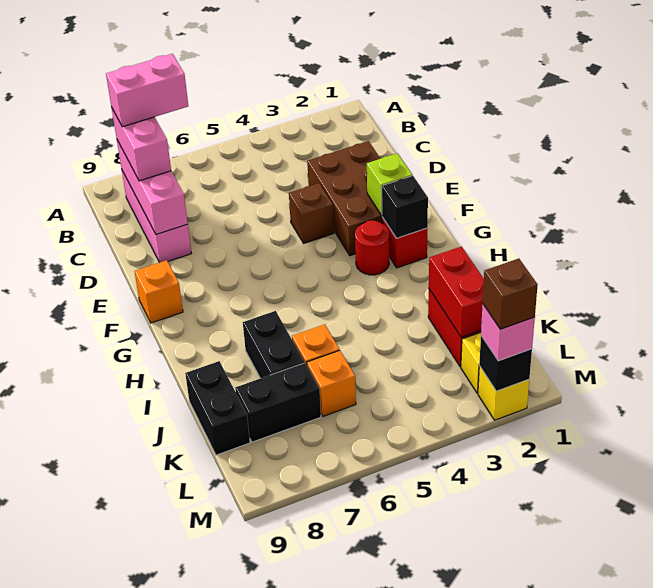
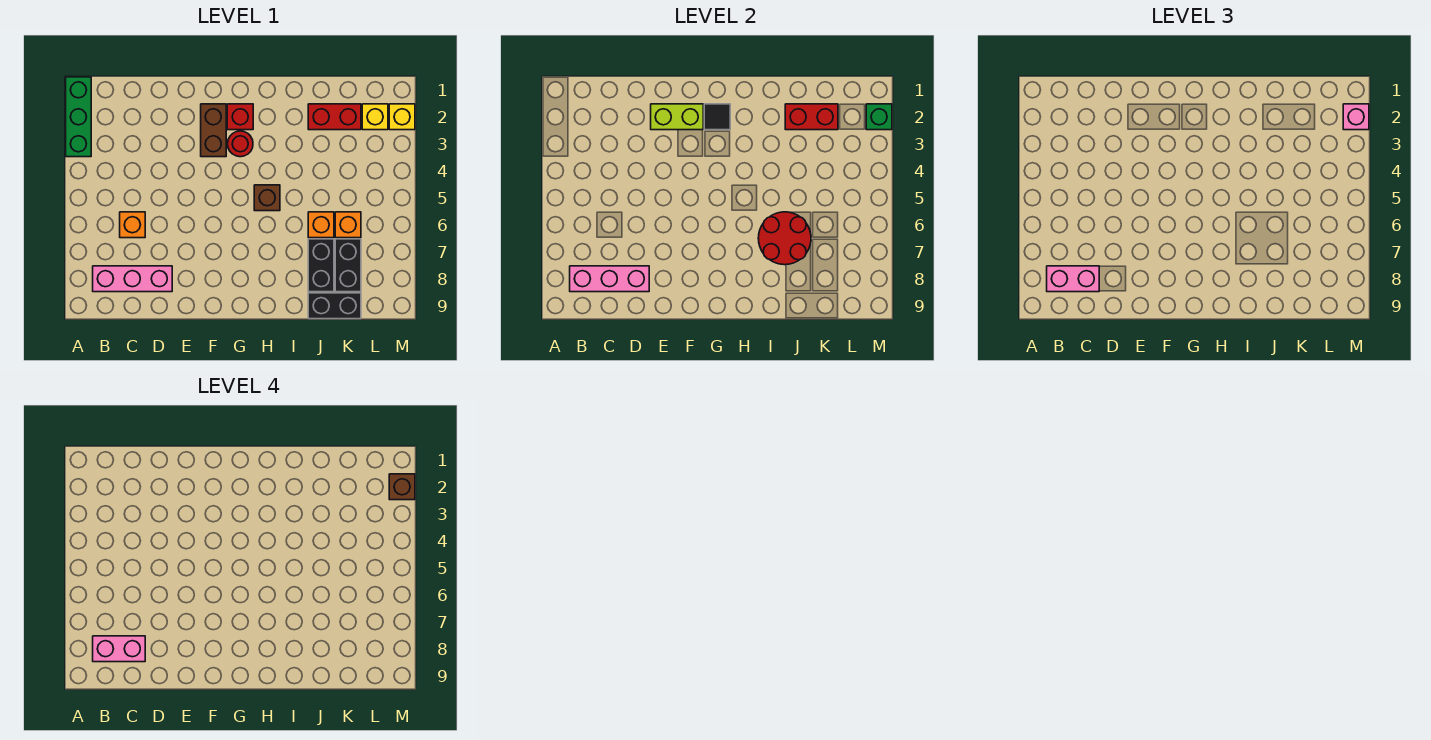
none -> green brick A1:A3 level 1
pink brick B7:B8 level 4 -> pink brick B8:C8 level 4
brown brick D2:F3 level 1 -> brown brick F2:F3 level 1
brown brick E4 level 1 -> brown brick H5 level 1
lime brick F2 level 2 -> lime brick E2:F2 level 2
orange brick F9 level 1 -> orange brick C6 level 1
black brick G2 level 2 -> black tile G2 level 2
none -> red round brick I6:J7 level 2
black brick I7:J7 level 1 -> black brick J7:J8 level 1
black brick M2 level 2 -> green brick M2 level 2

